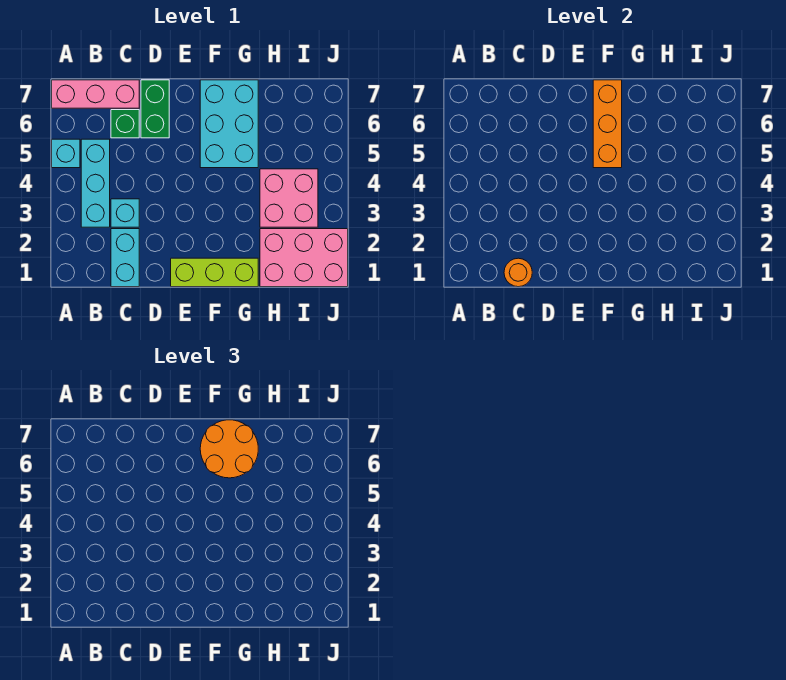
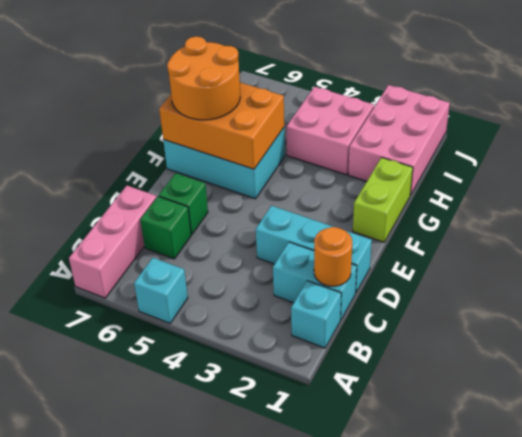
cyan brick B3:B5 level 1 -> cyan brick D1:D3 level 1
cyan brick C3 level 1 -> cyan brick B1 level 1
green brick D6:D7 level 1 -> green brick D6 level 1
lime brick E1:G1 level 1 -> lime brick F1:G1 level 1
orange brick F5:F7 level 2 -> orange brick F5:G7 level 2

